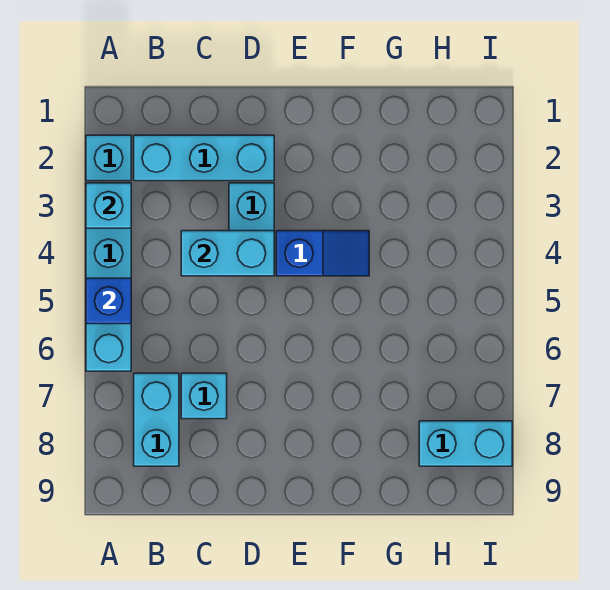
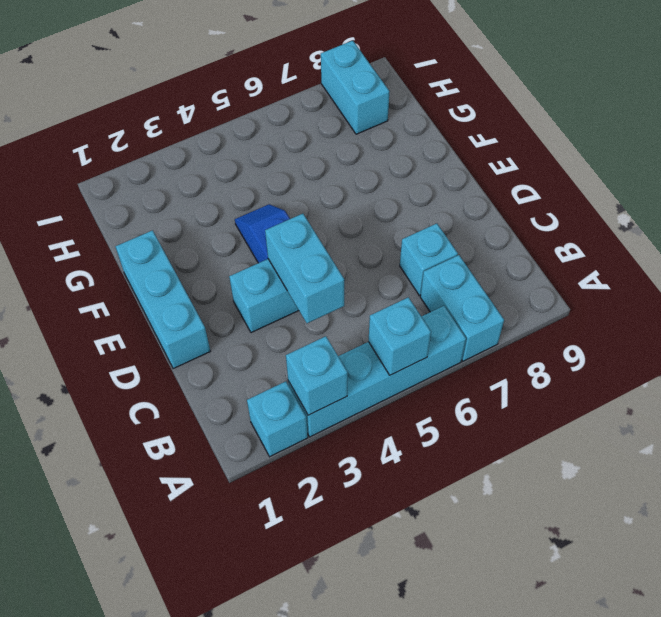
blue brick A5 level 2 -> cyan brick A5 level 2
cyan brick B2:D2 level 1 -> cyan brick D1:F1 level 1
cyan brick B7:B8 level 1 -> cyan brick A7:B7 level 1

